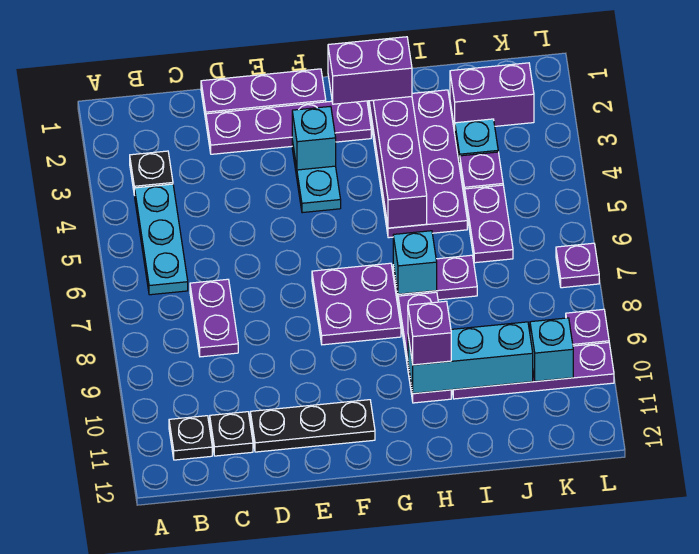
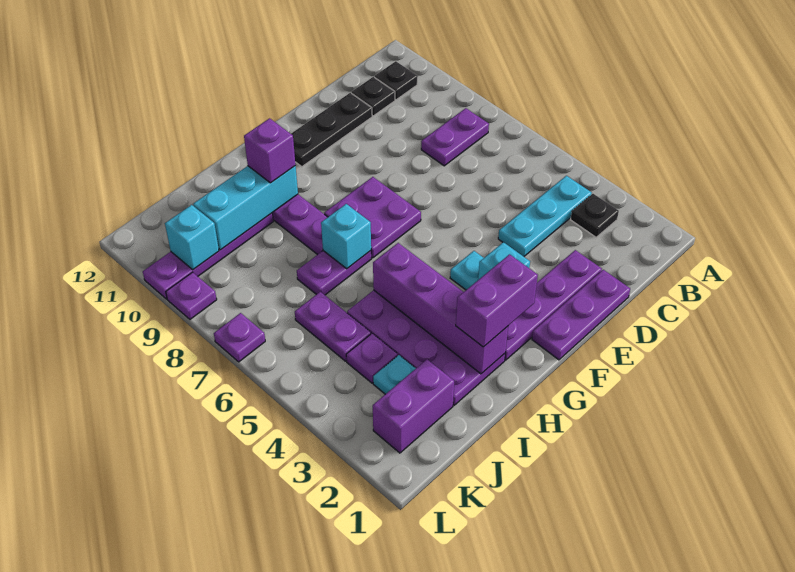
cyan plate B4:B6 level 1 -> cyan plate B4:D4 level 1
purple plate C7:C8 level 1 -> purple plate B8:C8 level 1

